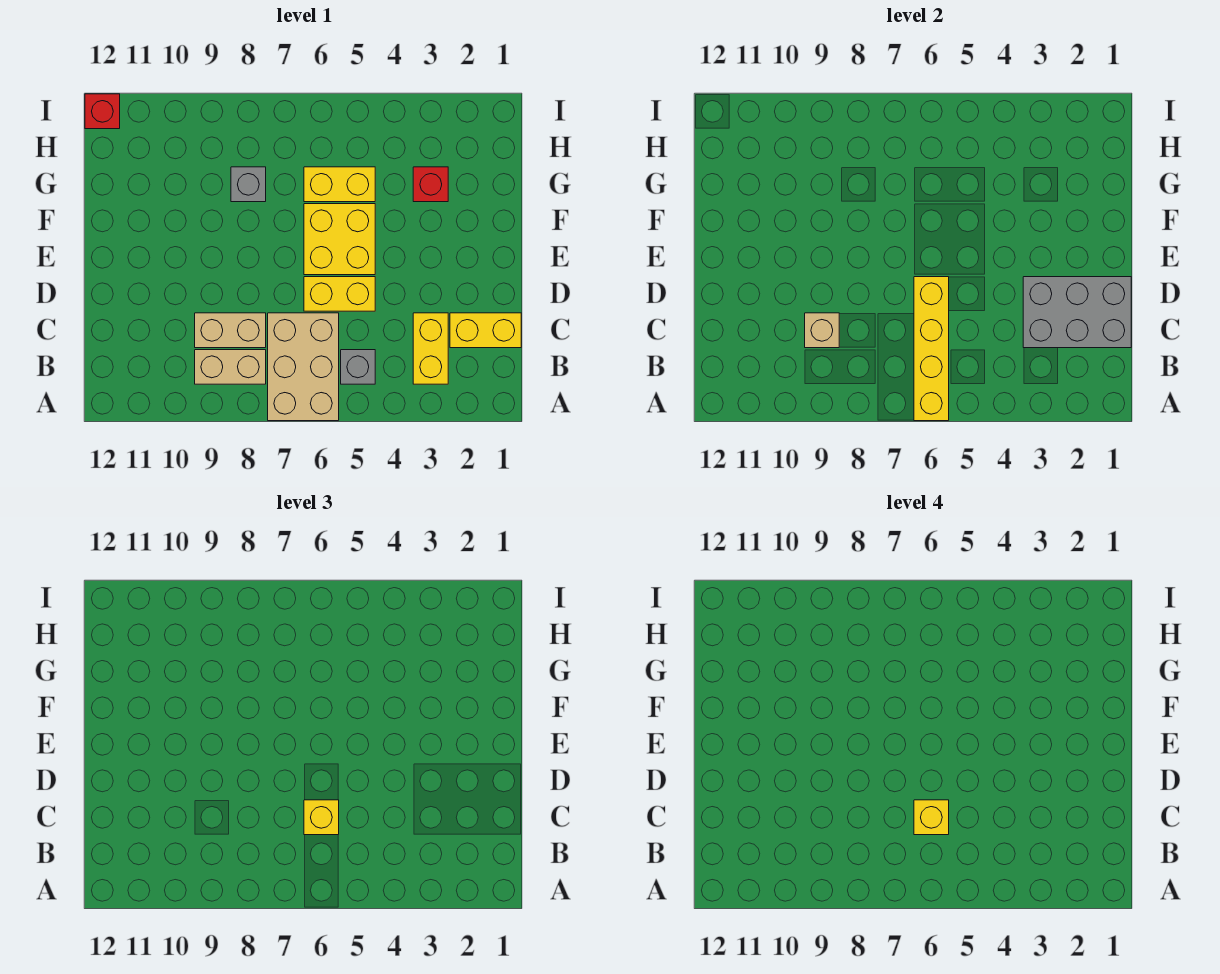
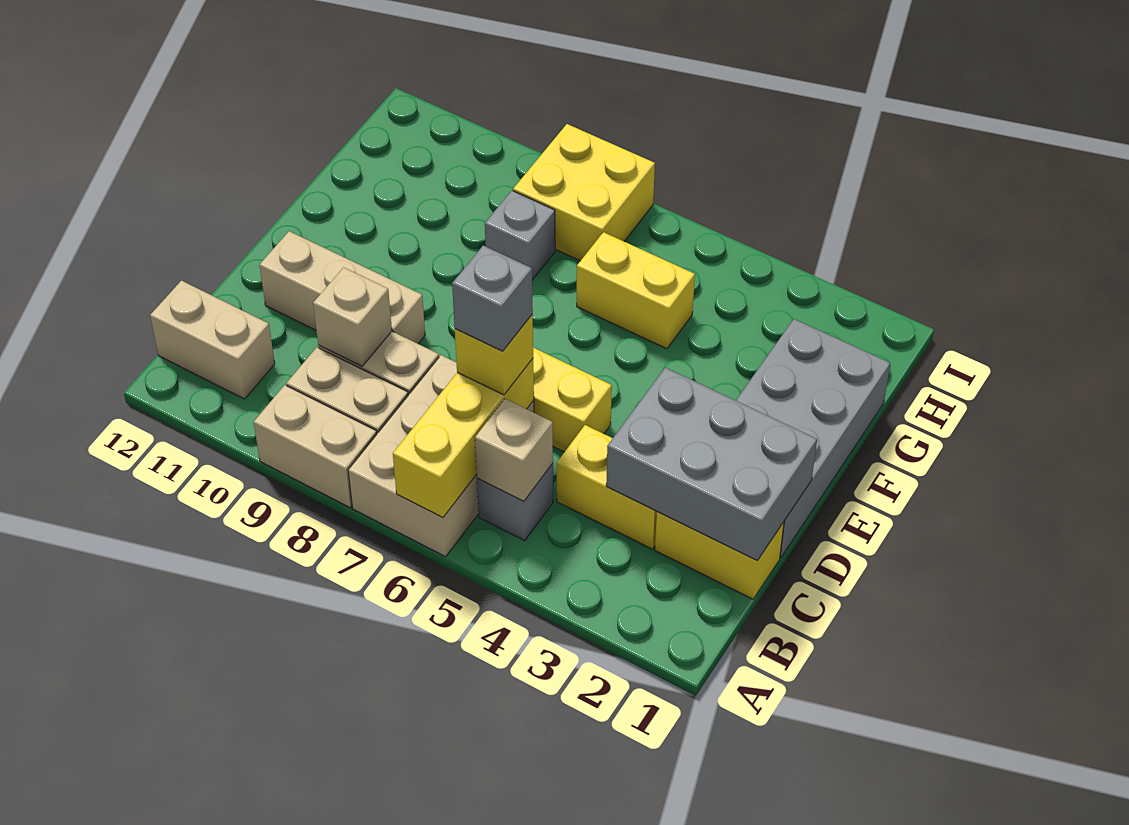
yellow brick A6:D6 level 2 -> yellow brick A6:C6 level 2
none -> tan brick A8:A9 level 1
yellow brick B3:C3 level 1 -> yellow brick C3:C4 level 1
none -> tan brick B5 level 2
none -> tan brick B11:B12 level 1
yellow brick C6 level 4 -> grey brick C6 level 4
none -> grey brick D1:G2 level 1
none -> tan brick D9:D11 level 1
yellow brick E5:F6 level 1 -> yellow brick H7:I8 level 1
red brick G3 level 1 -> none
red brick I12 level 1 -> none

